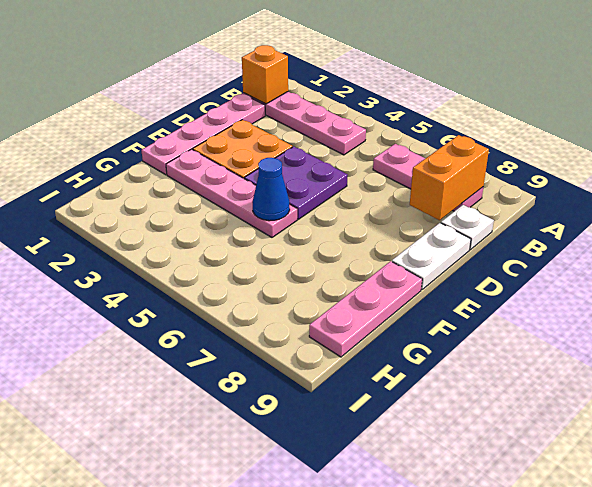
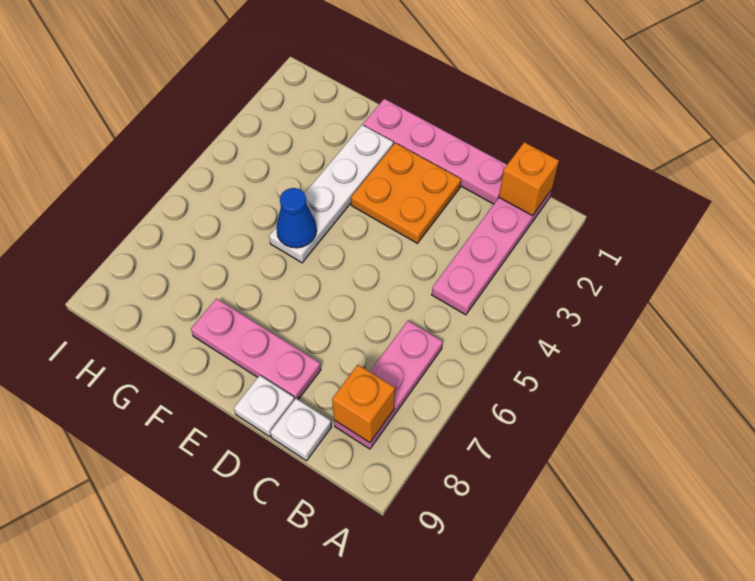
orange brick B8:C8 level 2 -> orange brick B8 level 2
purple plate D4:E5 level 1 -> none
white plate D9:E9 level 1 -> white plate D9 level 1
pink plate F2:F5 level 1 -> white plate F2:F5 level 1
pink plate F9:H9 level 1 -> pink plate D8:F8 level 1

